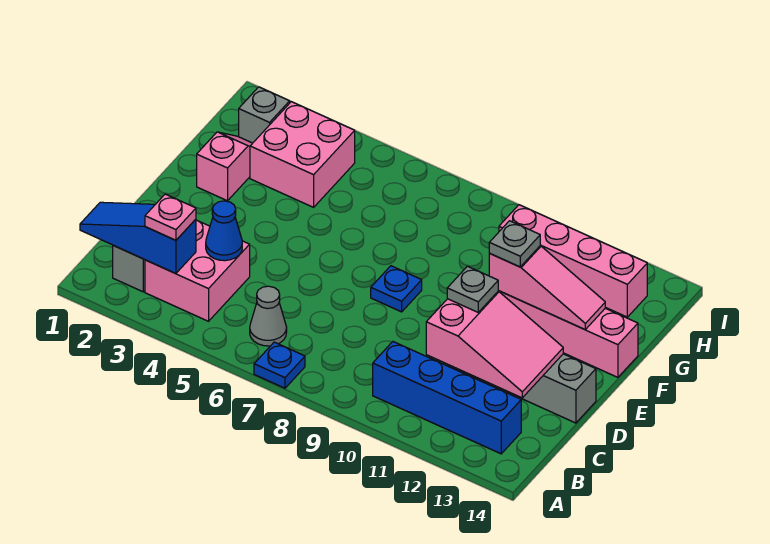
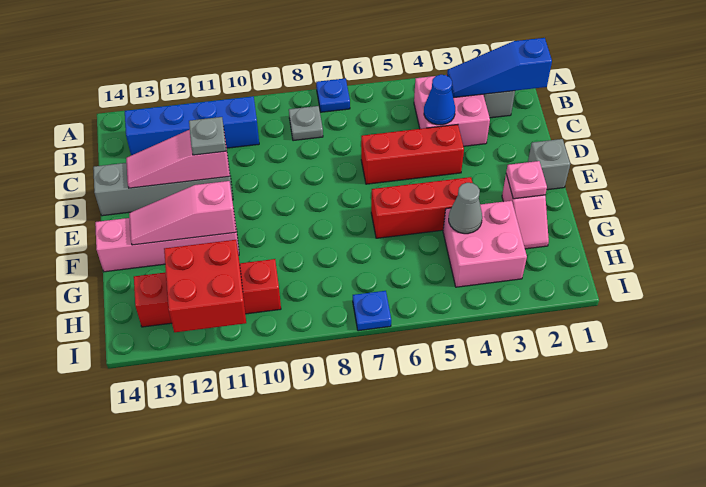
blue slope B1:B3 level 2 top 3 -> blue slope B1:B3 level 2 top 1
pink plate B3 level 3 -> pink plate F2 level 2
grey cone B6 level 1 -> grey cone G4 level 2
pink slope C11:D13 level 2 top 11 -> pink slope D11:D13 level 2 top 11
none -> red brick D4:D6 level 1
blue plate E8 level 1 -> blue plate I7 level 1
none -> red brick F4:F6 level 1
grey plate F11 level 3 -> grey plate B8 level 1
grey brick H2 level 1 -> grey brick E1 level 1
pink brick H10:H13 level 1 -> red brick H10:H13 level 1
none -> red brick H11:I12 level 2

